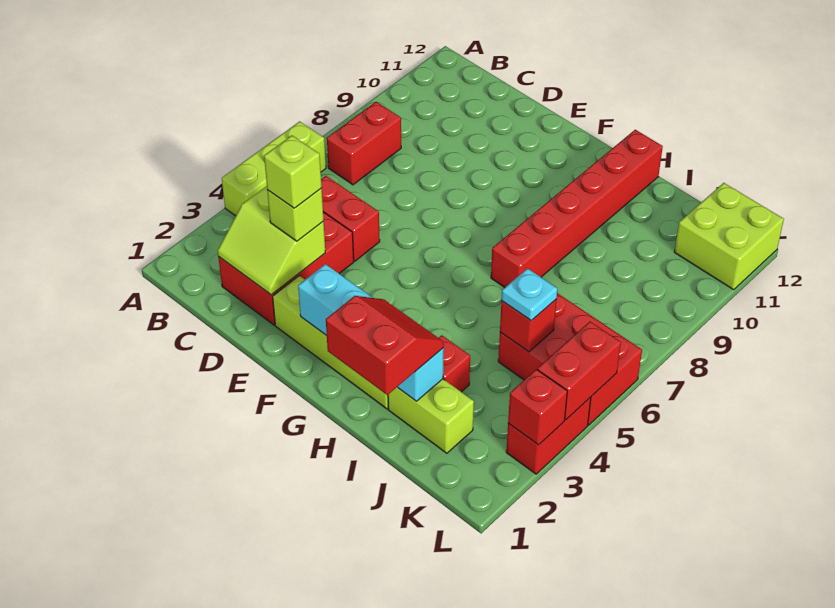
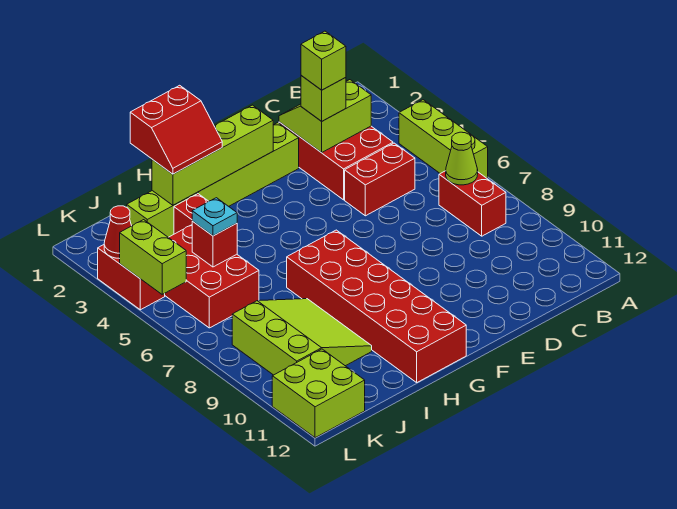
none -> lime cone B7 level 2
cyan brick F2:I2 level 2 -> lime brick F2:I2 level 2
red brick H7:H12 level 1 -> red brick G7:H12 level 1
none -> lime slope I8:K10 level 1 top K
red brick J5:L6 level 1 -> red brick J4:K6 level 1
red brick L3 level 2 -> red cone L3 level 2
red brick L4:L5 level 2 -> lime brick L4:L5 level 2

